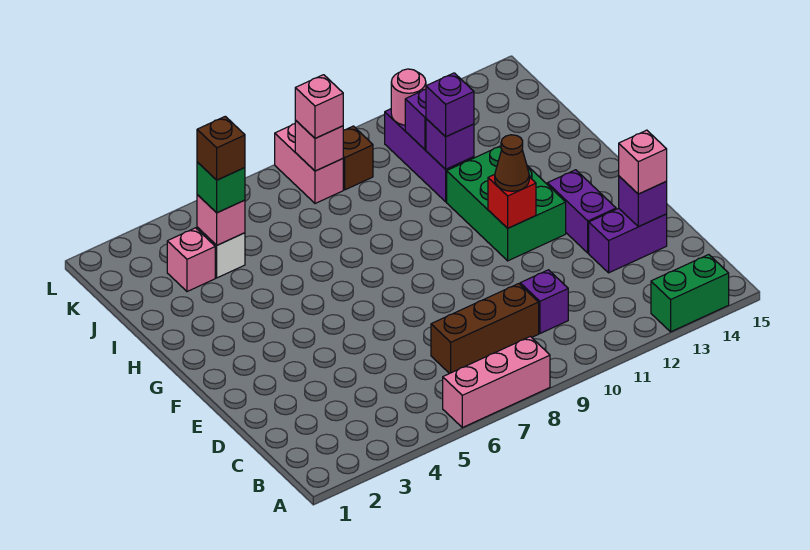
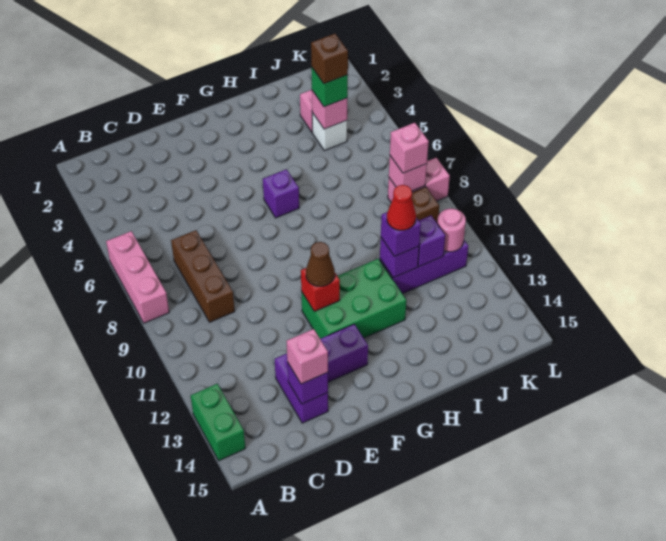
purple brick C10 level 1 -> purple brick G6 level 1
none -> red cone I11 level 4

